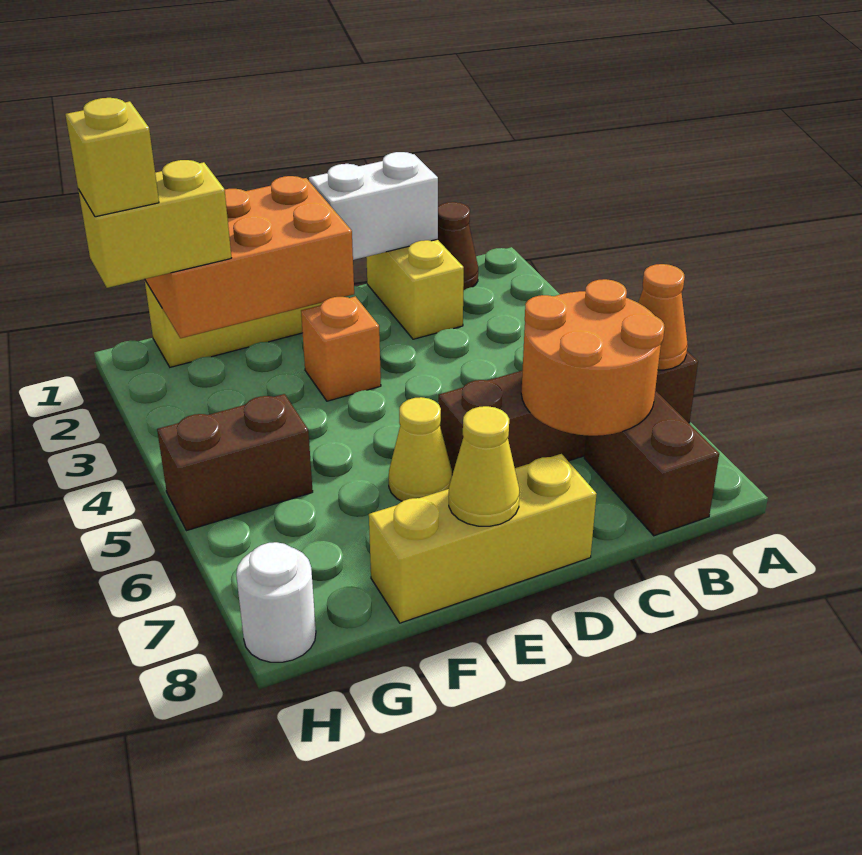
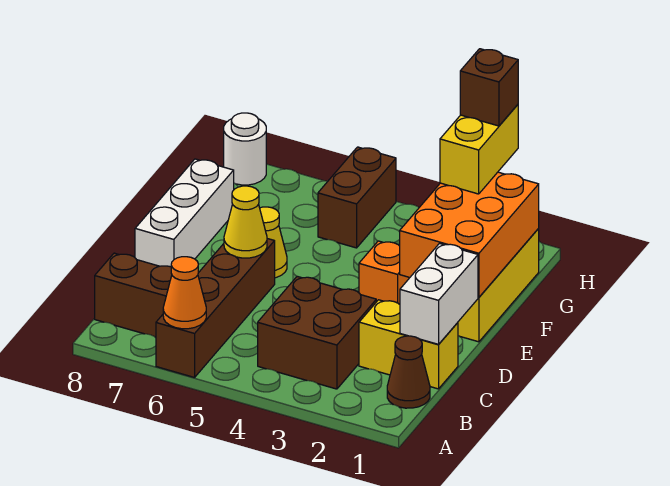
none -> brown brick B3:C4 level 1
orange round brick B6:C7 level 2 -> none
yellow brick D8:F8 level 1 -> white brick D8:F8 level 1
yellow cone E8 level 2 -> yellow cone D6 level 2
yellow brick H2 level 4 -> brown brick H2 level 4

